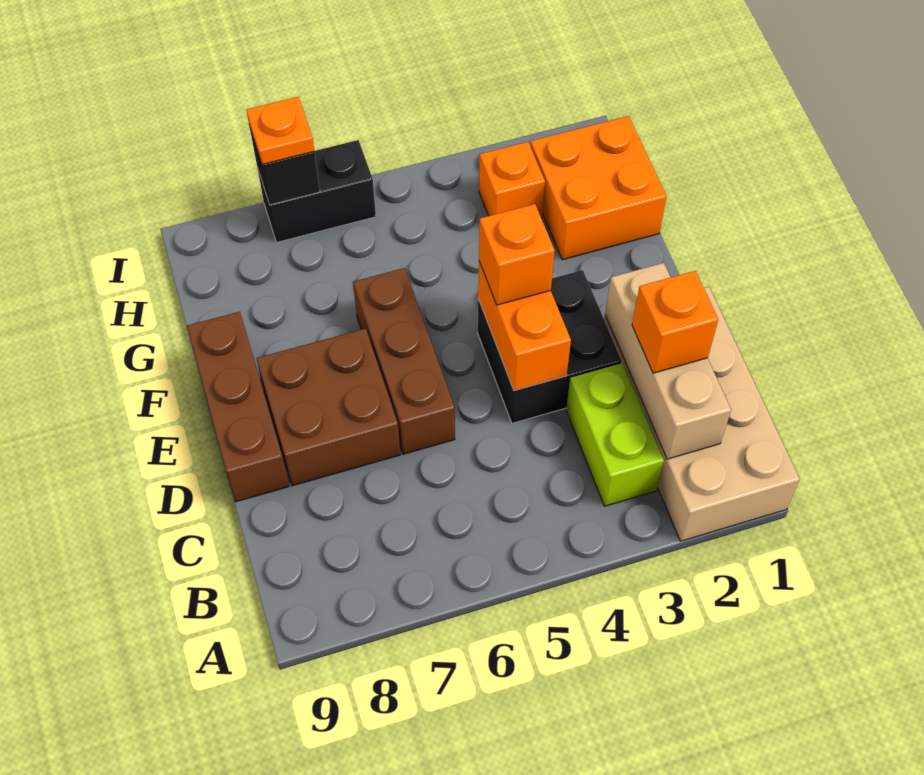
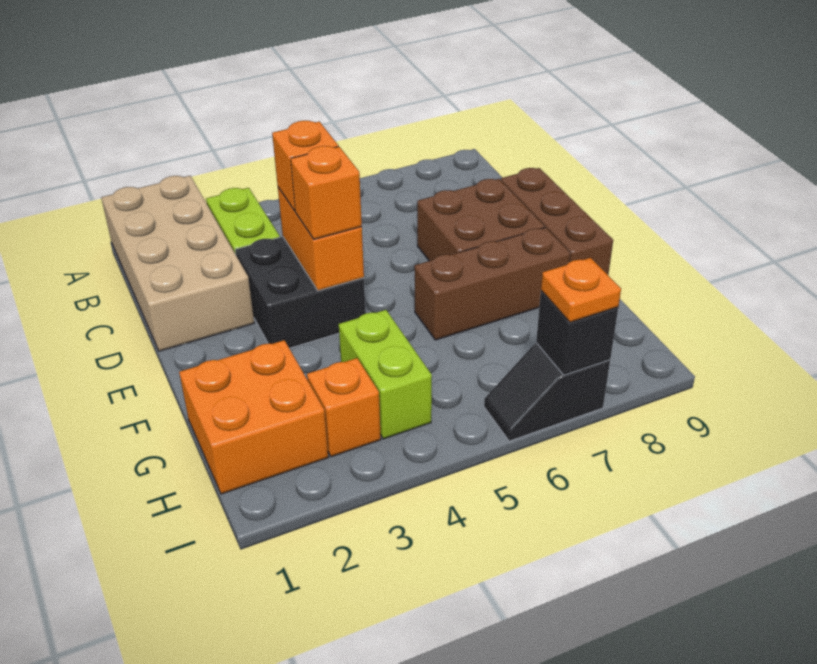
tan brick B2:D2 level 2 -> none
orange brick C2 level 3 -> orange brick D4 level 3
brown brick D6:F6 level 1 -> brown brick F6:F8 level 1
none -> lime brick G4:H4 level 1
black brick I6:I7 level 1 -> black slope I6:I7 level 1 top 7

